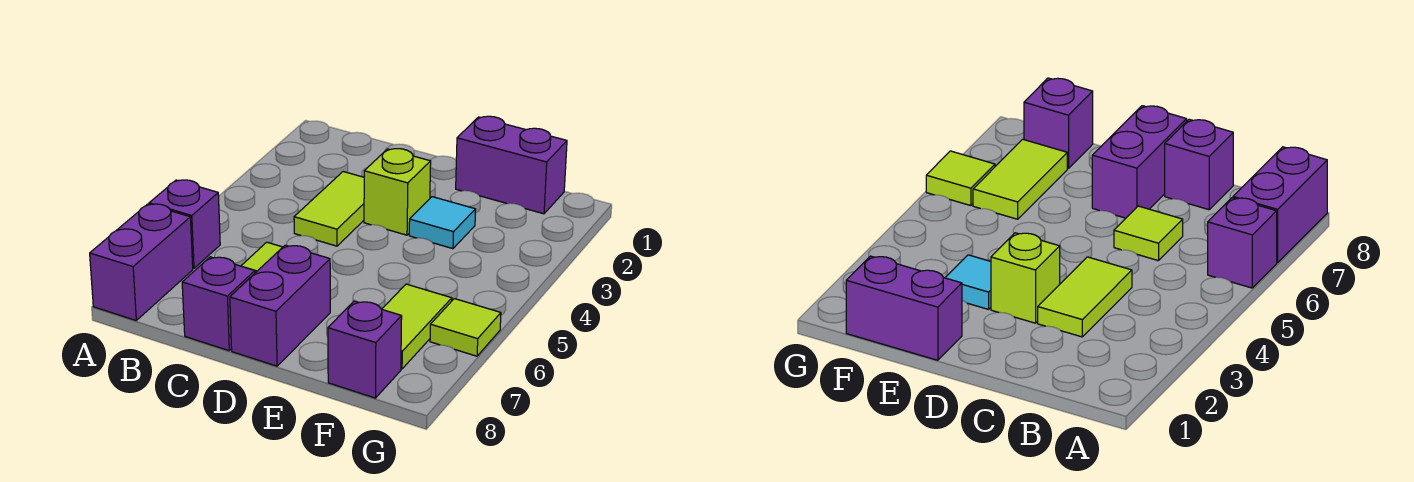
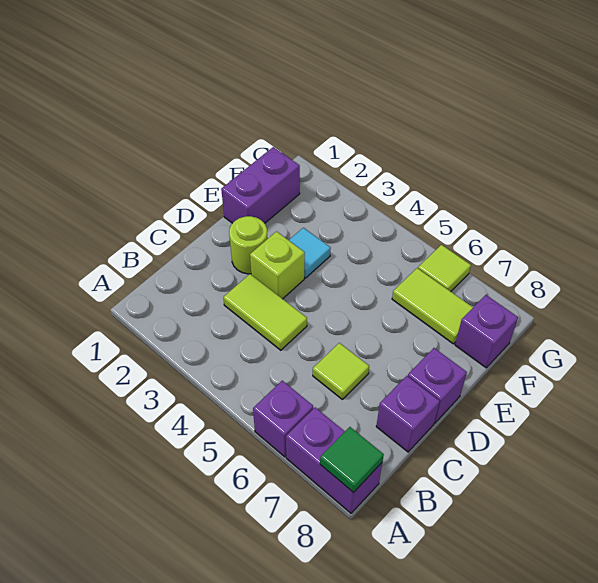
none -> green tile A8 level 2
none -> lime round brick D2 level 1
purple brick D7:D8 level 1 -> purple brick D8 level 1

